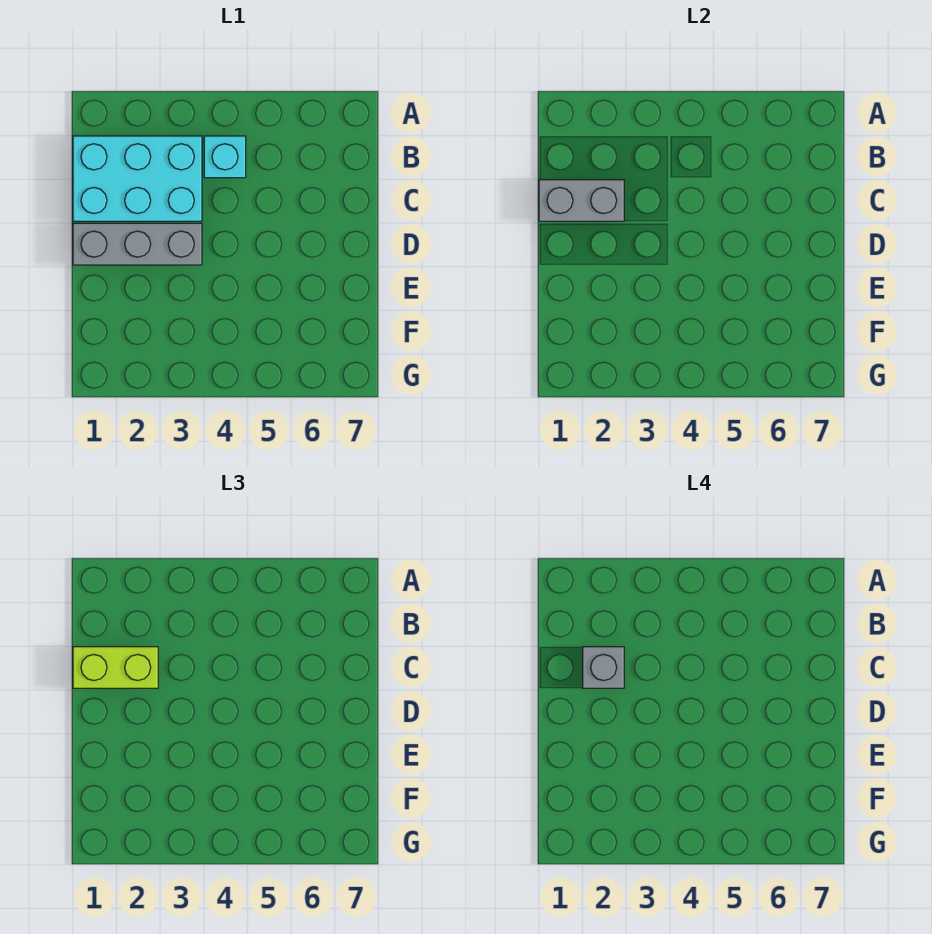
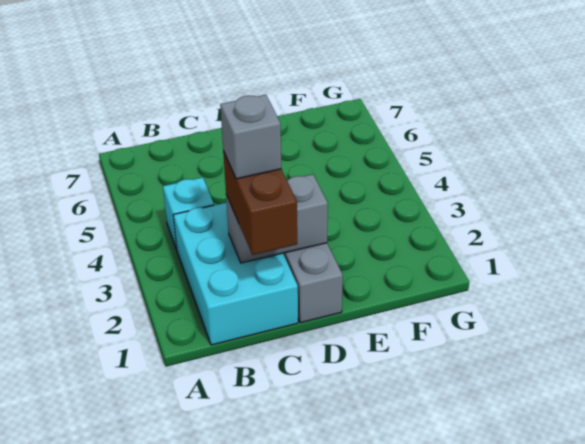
grey brick C1:C2 level 2 -> grey brick C2:D2 level 2
lime brick C1:C2 level 3 -> brown brick C1:C2 level 3

